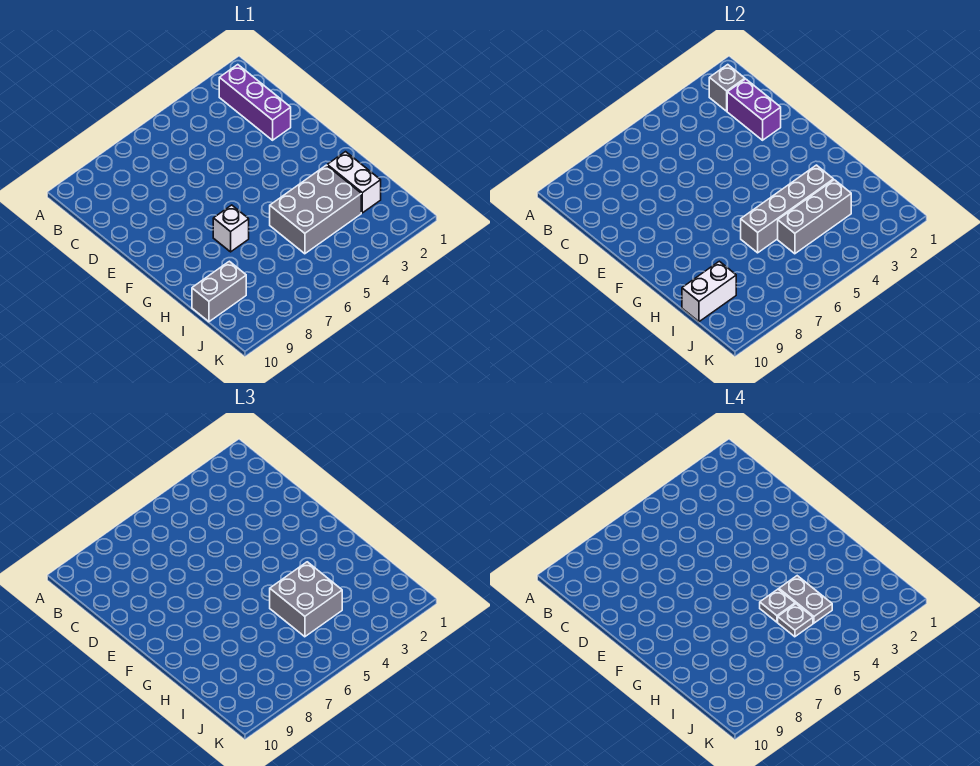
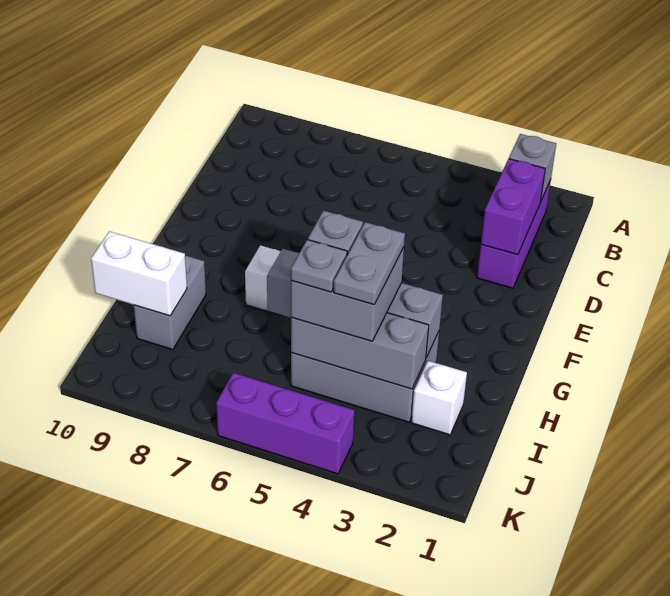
white brick H2:I2 level 1 -> white brick I2 level 1
grey brick I9:I10 level 1 -> grey brick H9:I9 level 1
none -> purple brick K4:K6 level 1

